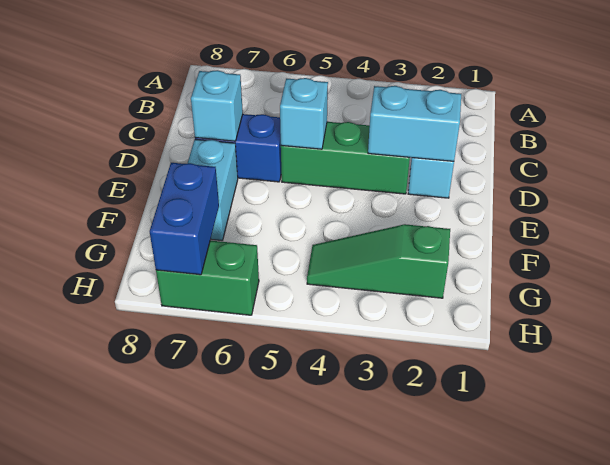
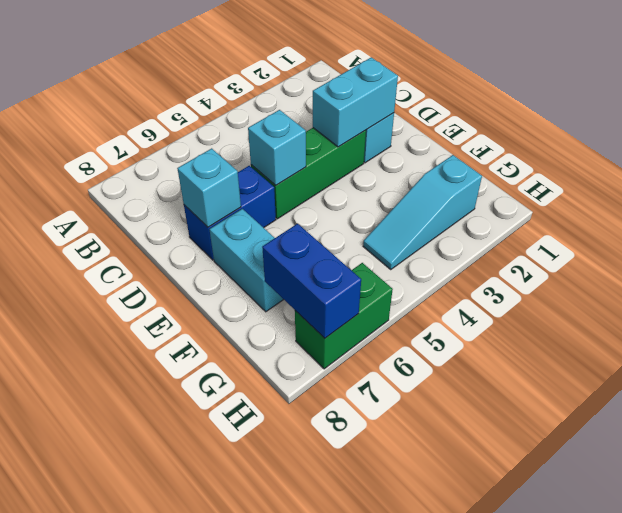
green slope G2:G4 level 1 top 2 -> cyan slope G2:G4 level 1 top 2

